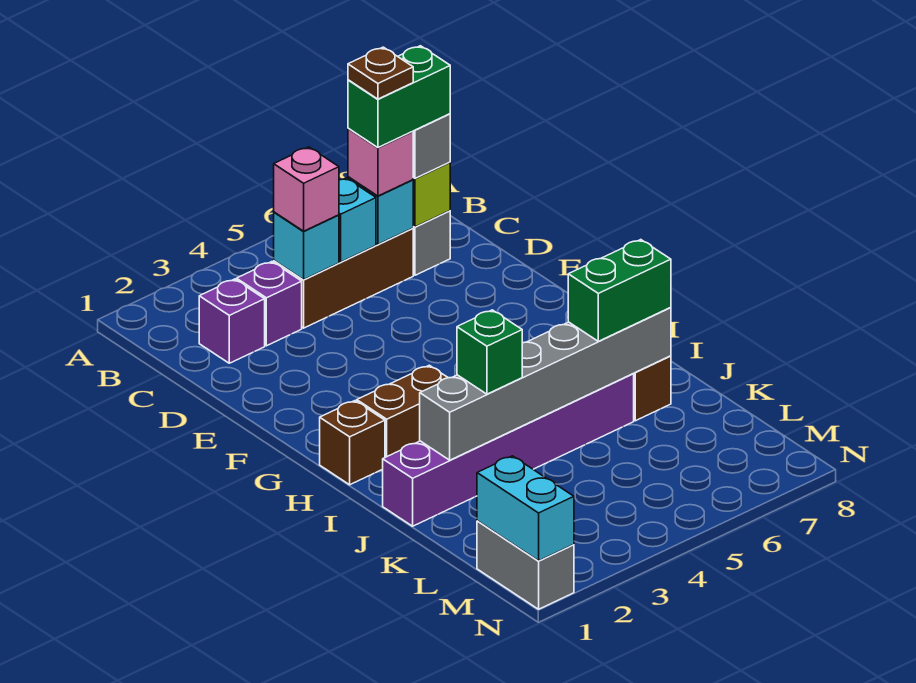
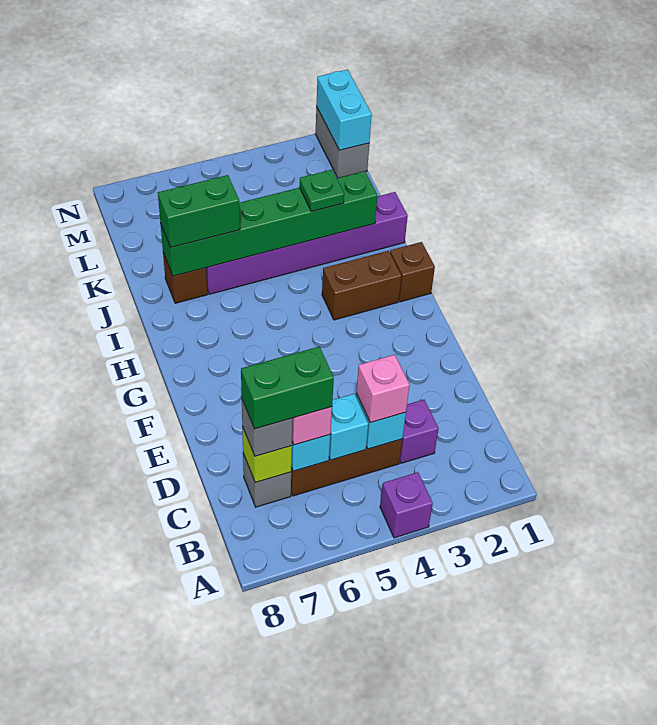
purple brick C2 level 1 -> purple brick A4 level 1
brown plate C6 level 5 -> none
grey brick J2:J7 level 2 -> green brick J2:J7 level 2
green brick J3 level 3 -> green plate J3 level 3

